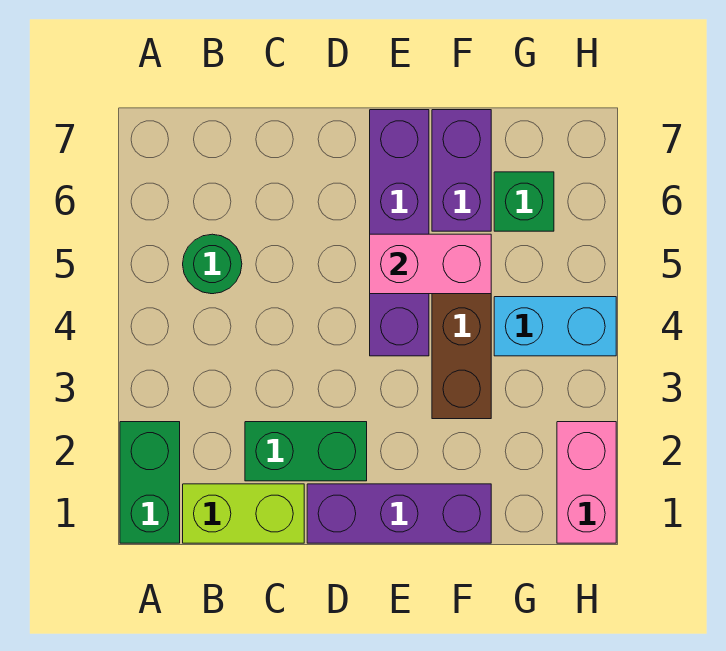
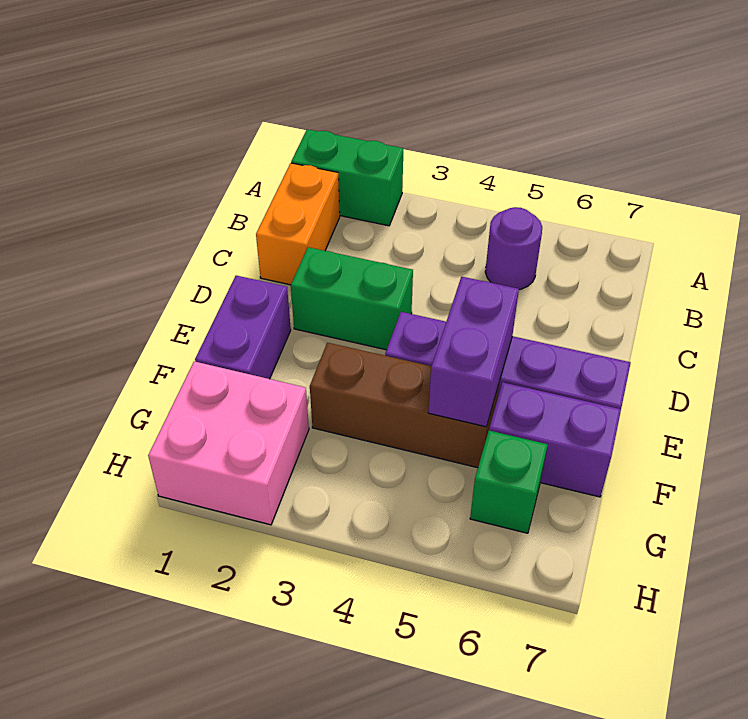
lime brick B1:C1 level 1 -> orange brick B1:C1 level 1
green round brick B5 level 1 -> purple round brick B5 level 1
green brick C2:D2 level 1 -> green brick D2:D3 level 1
purple brick D1:F1 level 1 -> purple brick E1:F1 level 1
pink brick E5:F5 level 2 -> purple brick E5:F5 level 2
cyan brick G4:H4 level 1 -> none
pink brick H1:H2 level 1 -> pink brick G1:H2 level 1

